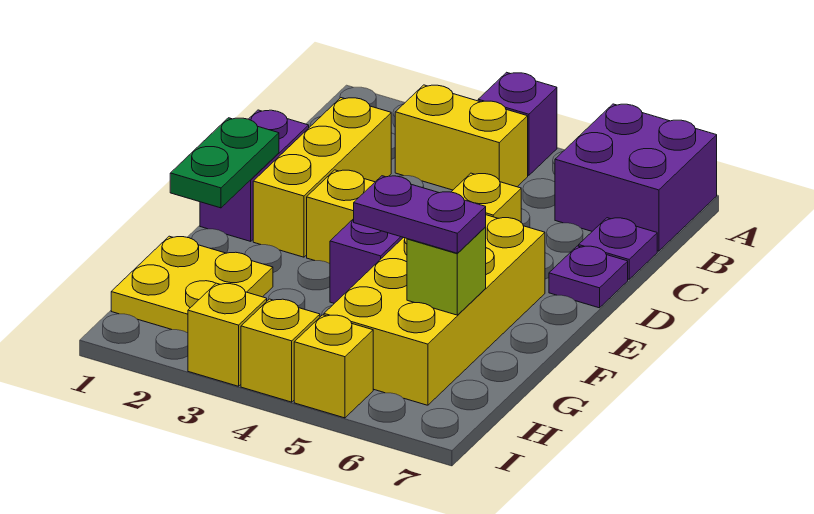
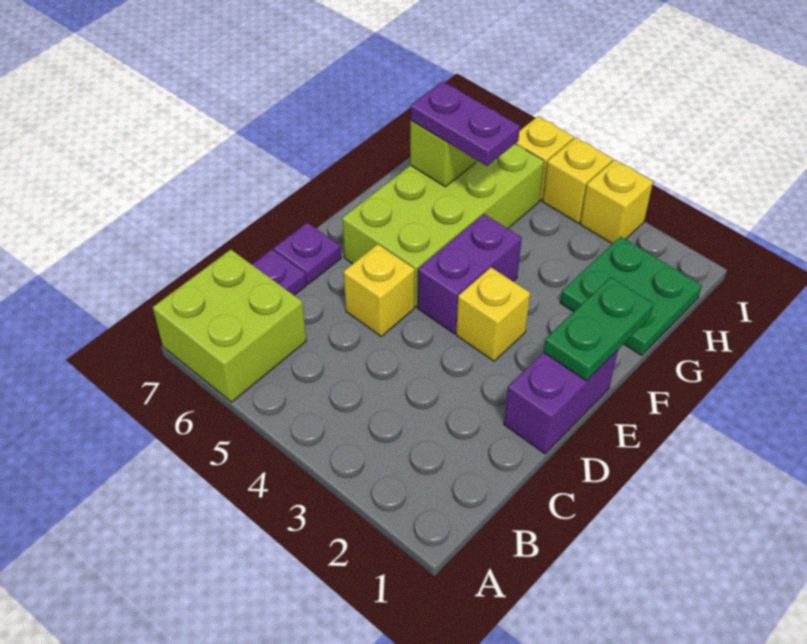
purple brick A4 level 1 -> none
purple brick A6:B7 level 1 -> lime brick A6:B7 level 1
yellow brick B3:B4 level 1 -> none
yellow brick C2:E2 level 1 -> none
yellow brick E5:H6 level 1 -> lime brick E5:H6 level 1
yellow plate G1:H2 level 1 -> green plate G1:H2 level 1

